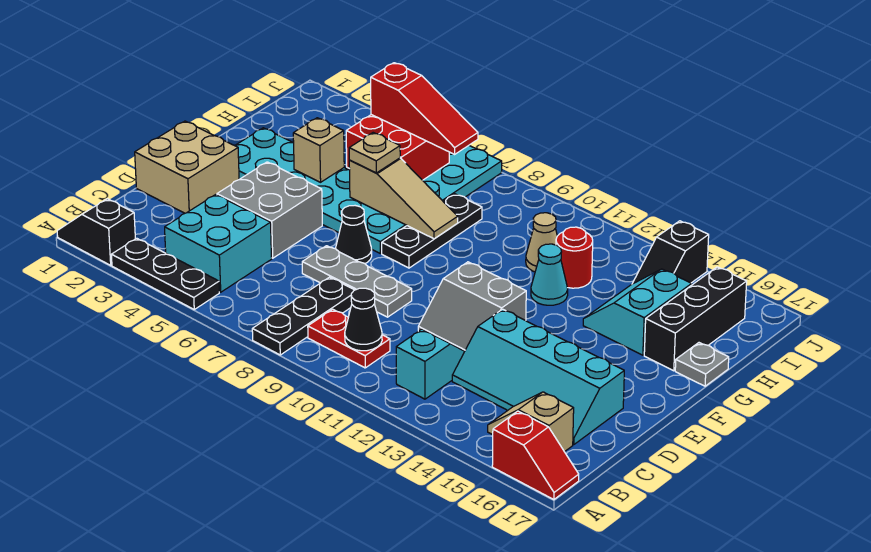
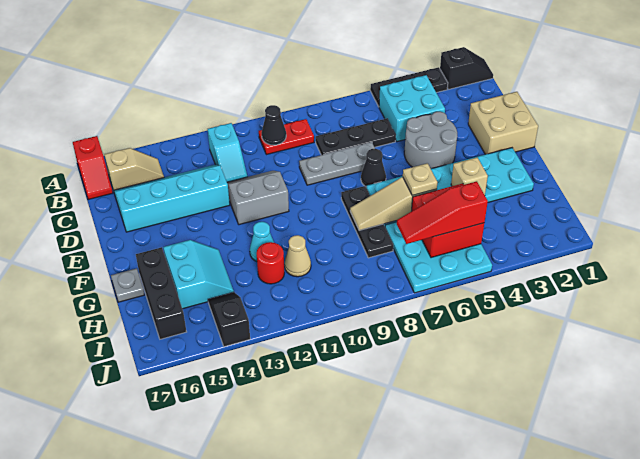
black plate A8:C8 level 1 -> black plate C6:C8 level 1
red slope A16:A17 level 1 top 16 -> red slope A17:B17 level 1 top A
grey brick D4:E5 level 1 -> grey round brick D4:E5 level 1

